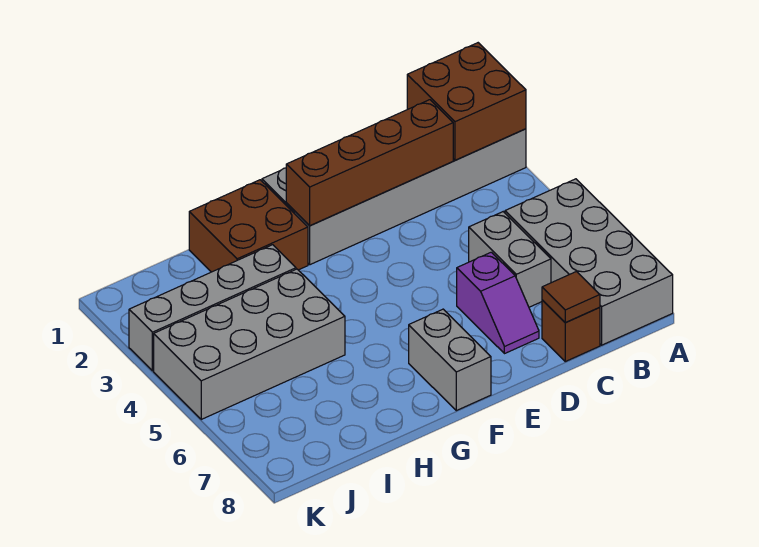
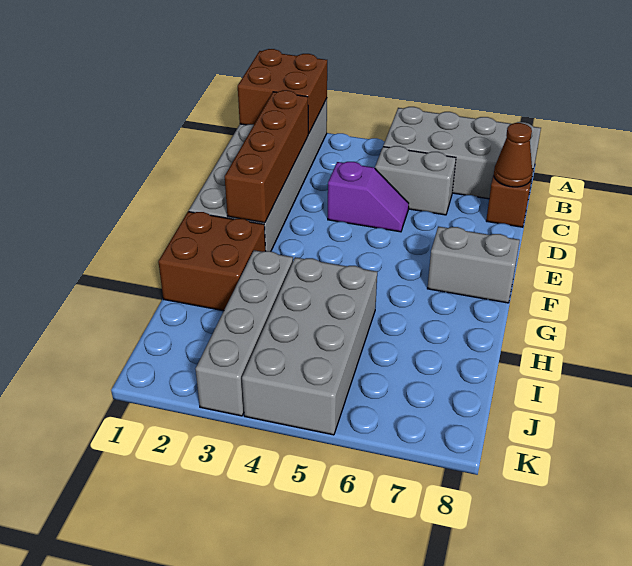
brown tile C8 level 2 -> brown cone C8 level 2
purple slope D6:D7 level 1 top 6 -> purple slope D4:D5 level 1 top 4

